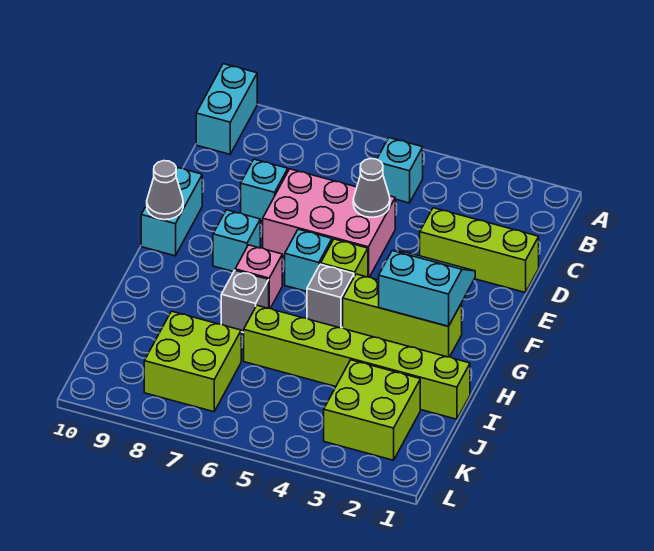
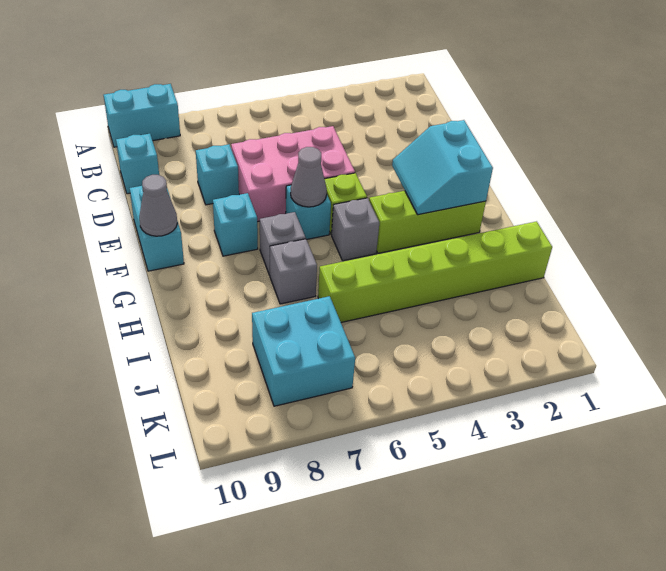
cyan brick A10:B10 level 1 -> cyan brick A9:A10 level 1
cyan brick B5 level 1 -> cyan brick C10 level 1
lime brick D1:D3 level 1 -> none
grey cone D5 level 2 -> grey cone F6 level 2
cyan slope F2:G3 level 2 top G -> cyan slope F2:G3 level 2 top 2
pink brick G7 level 1 -> grey brick G7 level 1
lime brick J2:K3 level 1 -> none
lime brick J7:K8 level 1 -> cyan brick J7:K8 level 1

